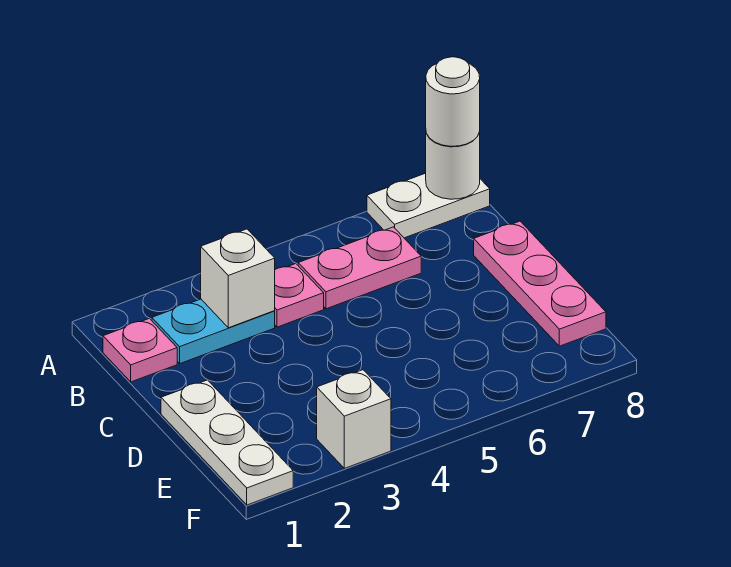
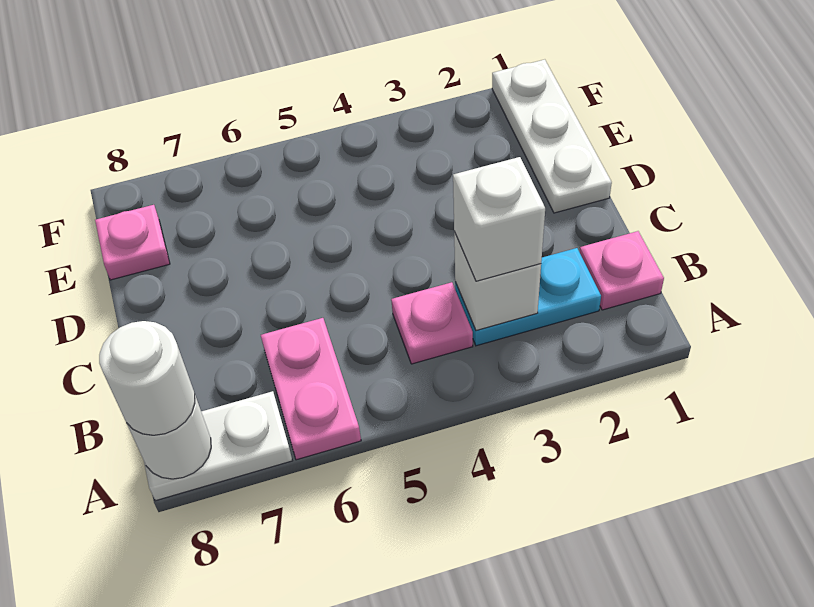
pink plate B5:B6 level 1 -> pink plate A6:B6 level 1
pink plate C8:E8 level 1 -> pink plate E8 level 1
white brick F3 level 1 -> white brick B3 level 3

